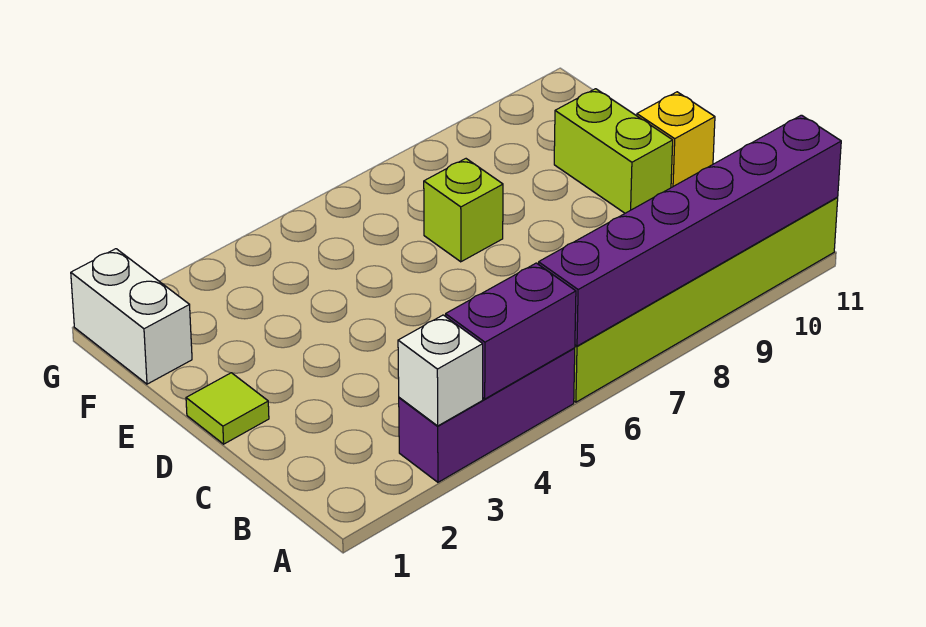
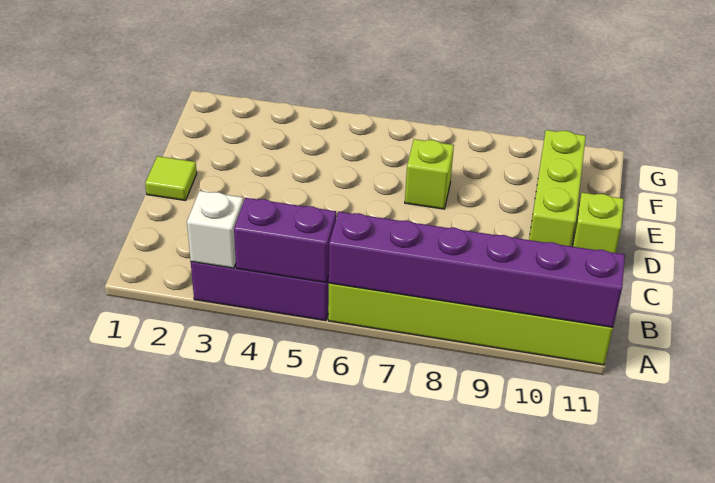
lime brick D10:E10 level 1 -> lime brick D10:F10 level 1
yellow brick D11 level 1 -> lime brick D11 level 1
white brick F1:G1 level 1 -> none

